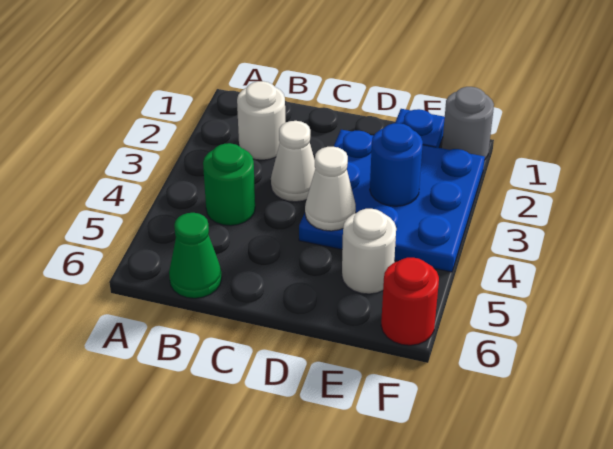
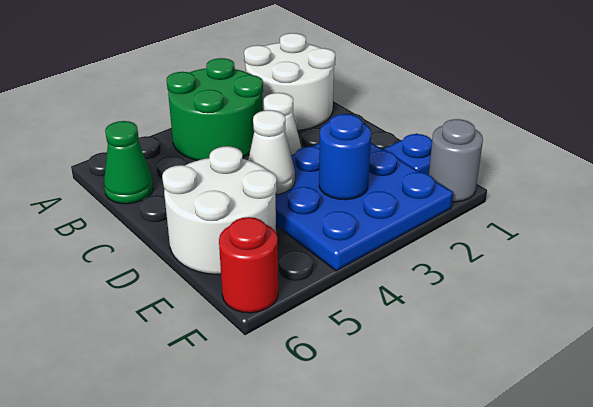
white round brick B2 level 1 -> white round brick A1:B2 level 1
green round brick B4 level 1 -> green round brick A3:B4 level 1
white round brick E5 level 1 -> white round brick D5:E6 level 1

